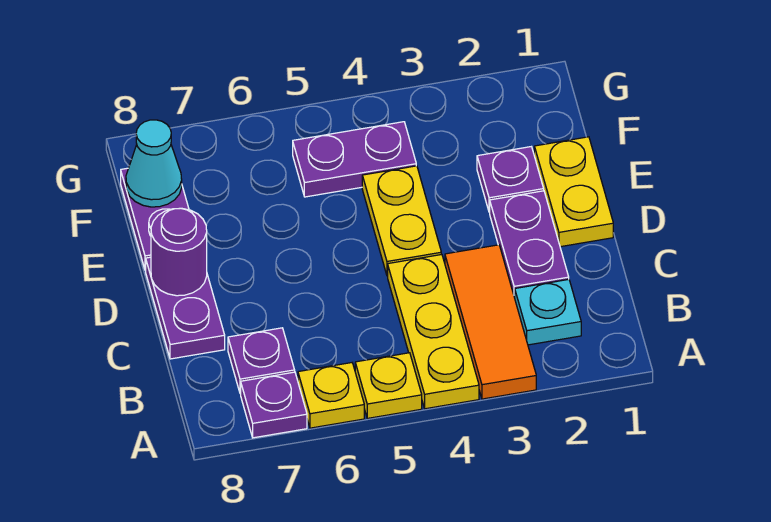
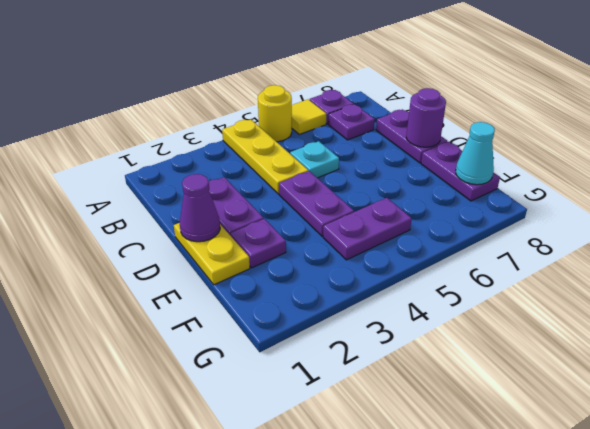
orange tile A3:C3 level 1 -> none
yellow plate A5 level 1 -> yellow round brick A5 level 1
yellow plate A6 level 1 -> yellow tile A6 level 1
cyan plate B2 level 1 -> cyan plate C5 level 1
none -> purple cone D1 level 2
yellow plate D4:E4 level 1 -> purple plate D4:E4 level 1

